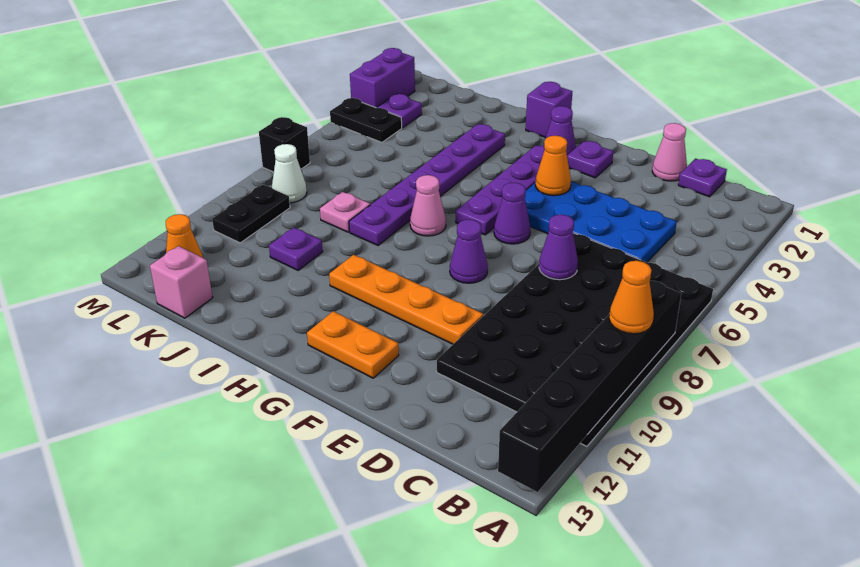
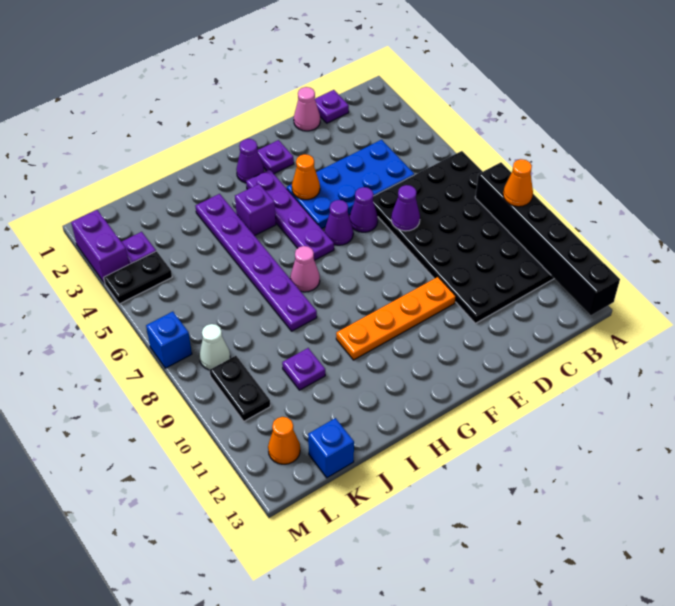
purple cone F8 level 1 -> purple cone E6 level 1
orange plate F12:G12 level 1 -> none
purple brick H1 level 1 -> purple brick H4 level 1
pink plate J8 level 1 -> none
pink brick K13 level 1 -> blue brick K13 level 1
black brick M7 level 1 -> blue brick M7 level 1

